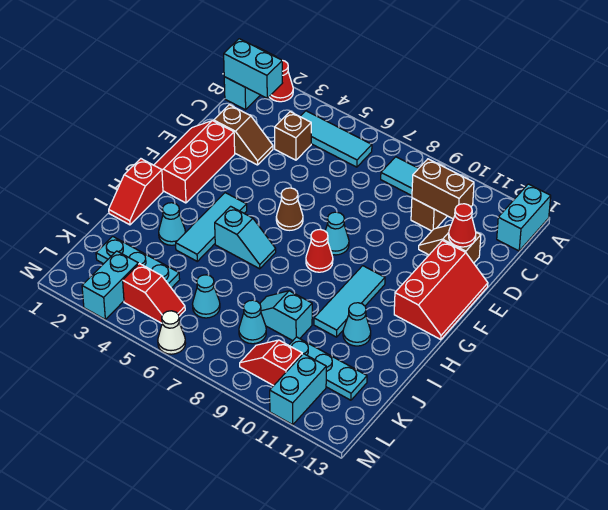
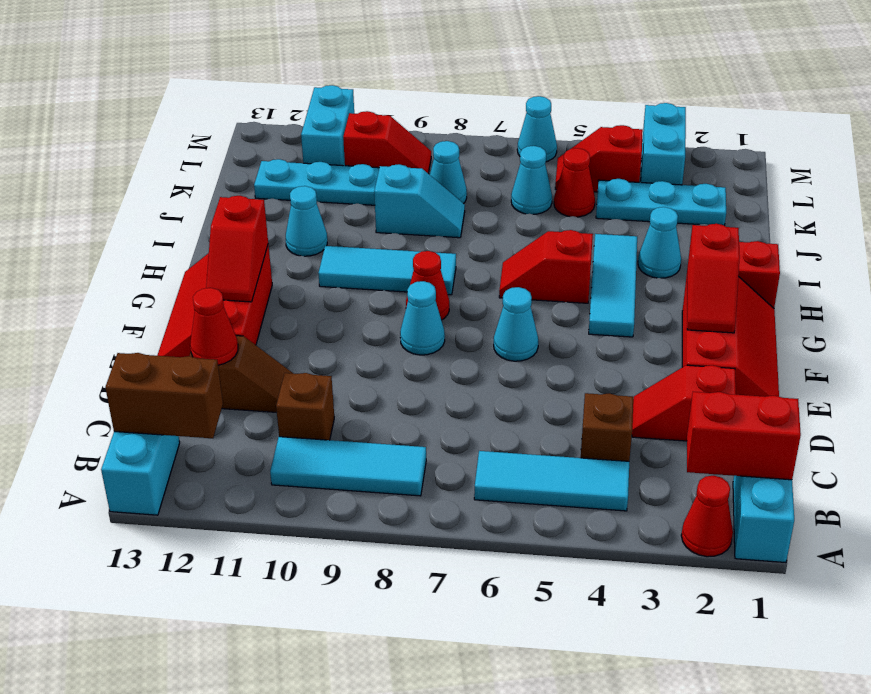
cyan brick B1:B2 level 2 -> red brick B1:B2 level 2
brown brick C10:C11 level 2 -> brown brick B12:B13 level 2
brown slope D2:D3 level 1 top 2 -> red slope D2:D3 level 1 top 2
none -> red slope F2:G2 level 2 top G
brown cone F6 level 1 -> cyan cone F6 level 1
none -> red slope F12:G12 level 2 top G
cyan tile G10:I10 level 1 -> cyan tile H8:H10 level 1
cyan slope H5:H6 level 1 top 5 -> red slope H5:H6 level 1 top 5
none -> red cone K5 level 1
white cone M6 level 1 -> cyan cone M6 level 1

